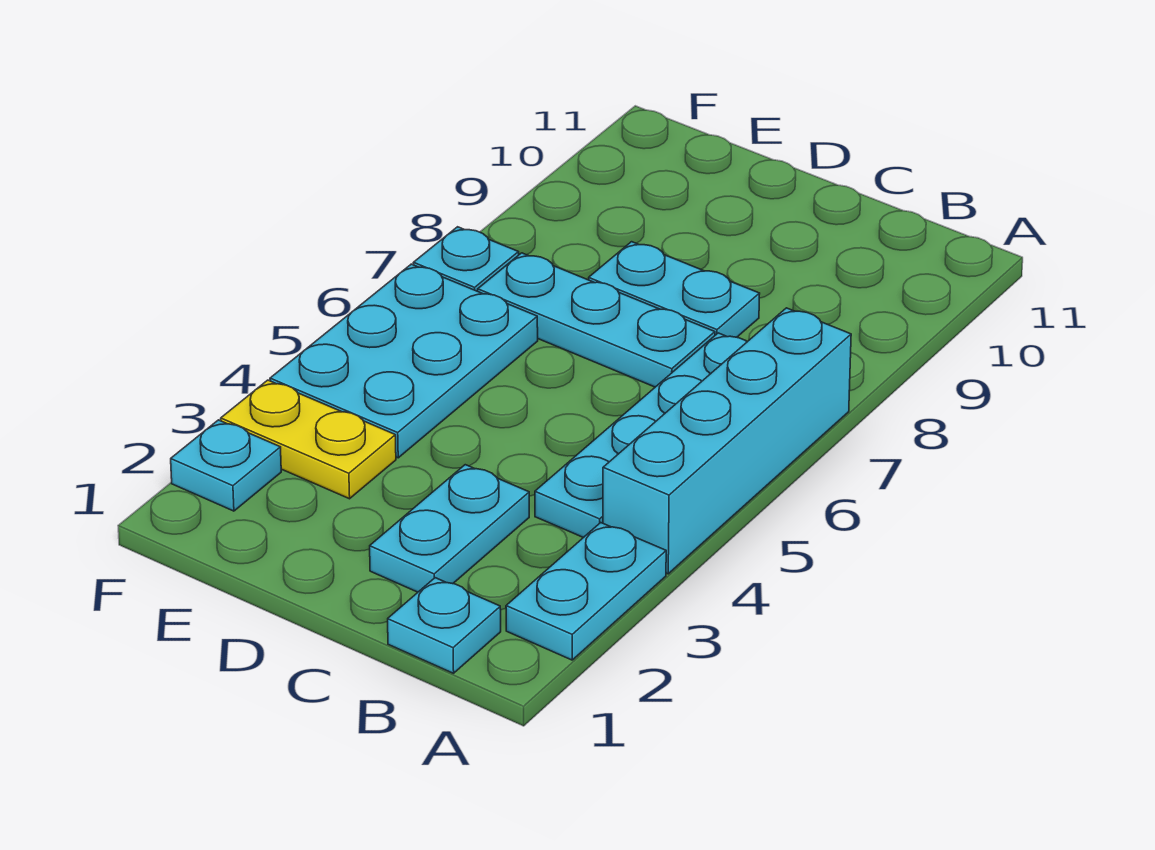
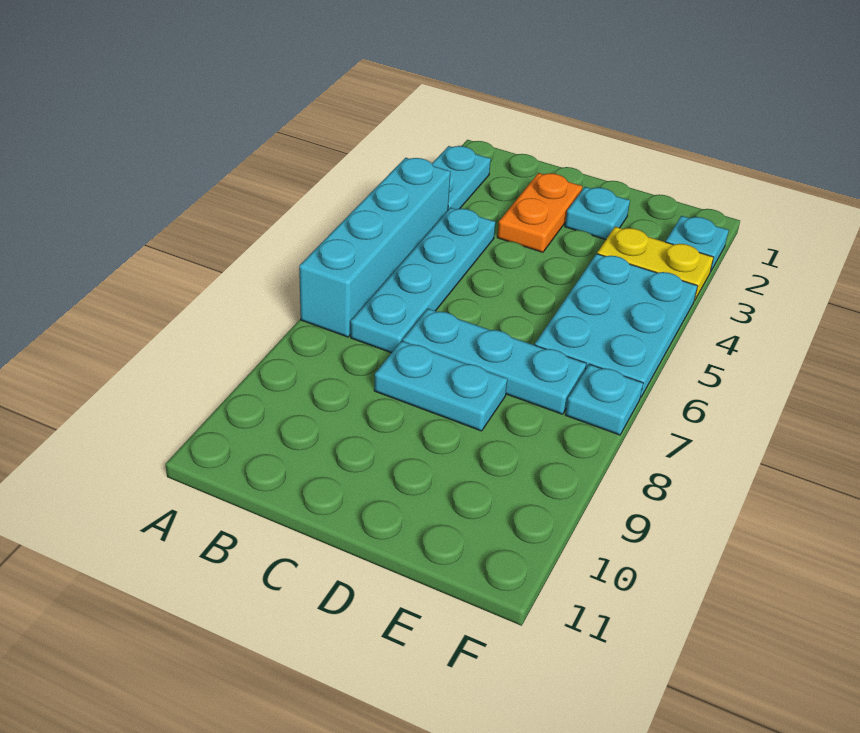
cyan plate B1 level 1 -> cyan plate D2 level 1
cyan plate C2:C3 level 1 -> orange plate C2:C3 level 1

